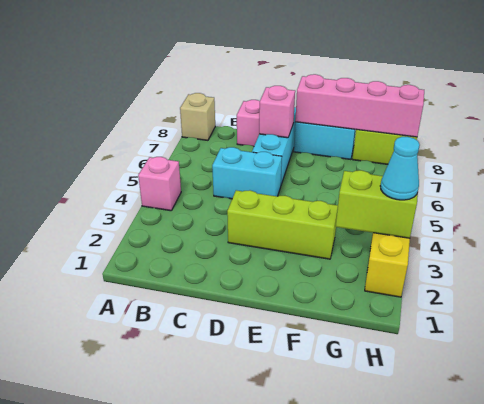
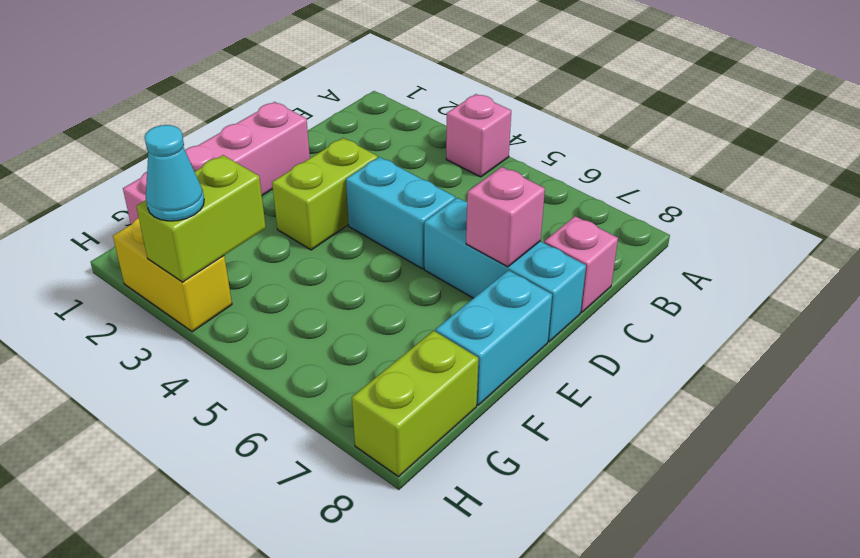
tan brick A8 level 1 -> none
cyan brick C5:D5 level 1 -> cyan brick D4:D5 level 1
lime brick D3:F3 level 1 -> lime brick D3:E3 level 1
pink brick E8:H8 level 2 -> pink brick D1:G1 level 1

